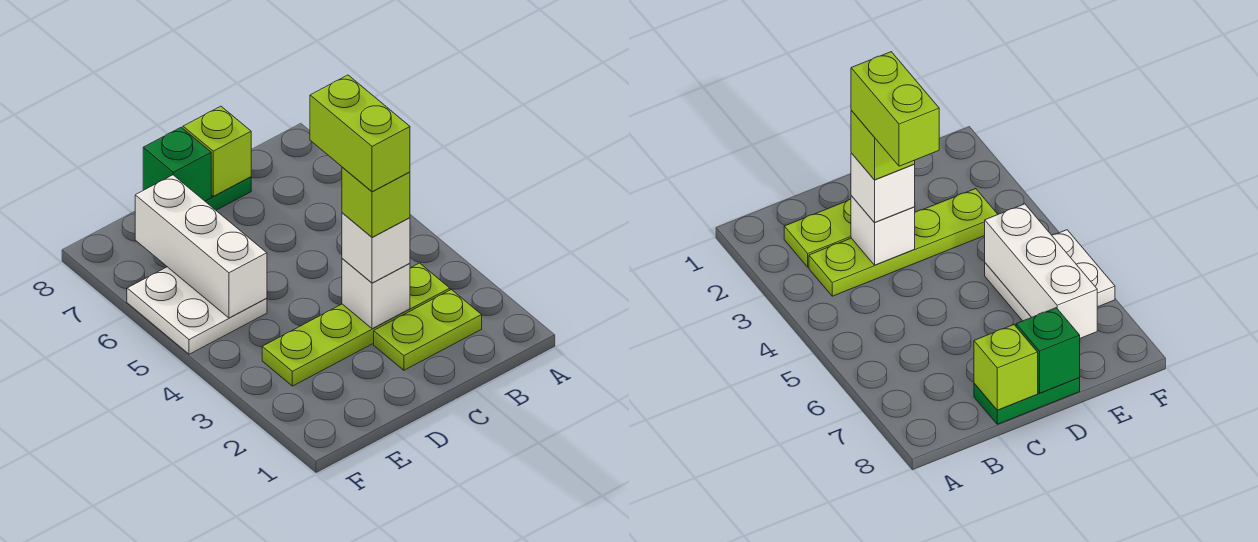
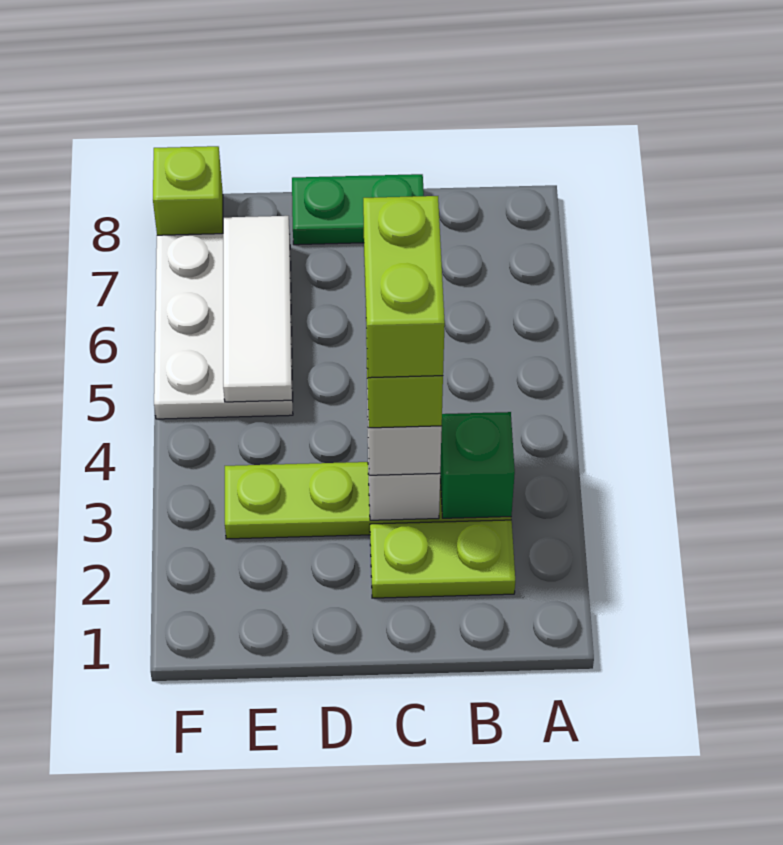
lime brick C8 level 2 -> lime brick F8 level 1
green brick D8 level 2 -> green brick B3 level 2
white plate E5:F6 level 1 -> white plate E5:F7 level 1
white brick E5:E7 level 2 -> white tile E5:E7 level 2

